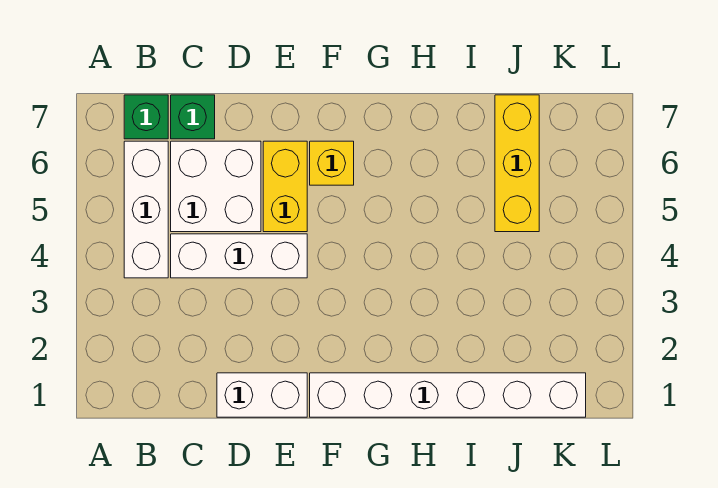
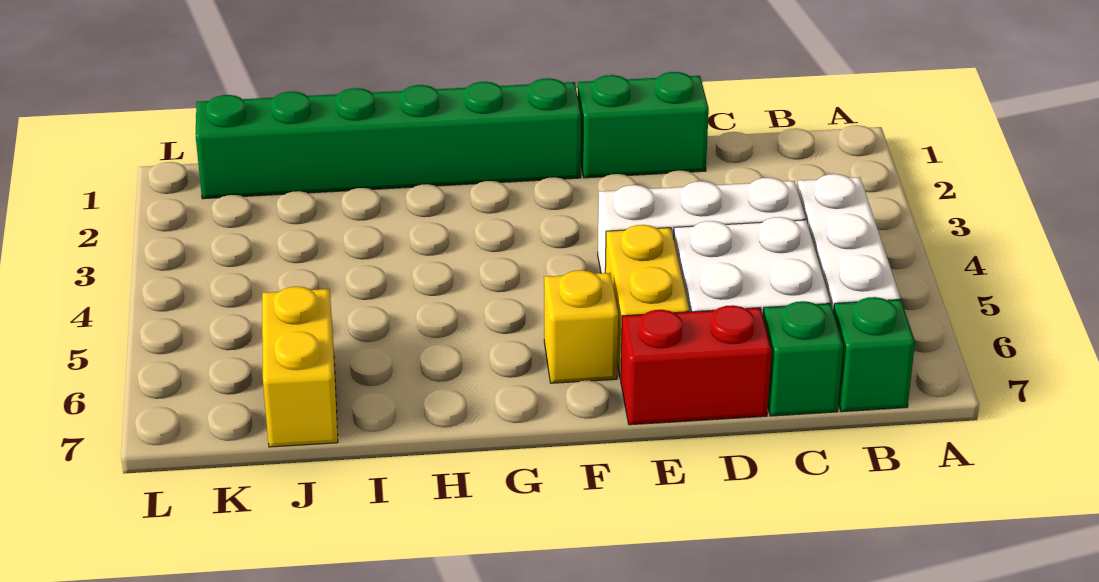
white brick D1:E1 level 1 -> green brick D1:E1 level 1
none -> red brick D7:E7 level 1
white brick F1:K1 level 1 -> green brick F1:K1 level 1
yellow brick J5:J7 level 1 -> yellow brick J6:J7 level 1

